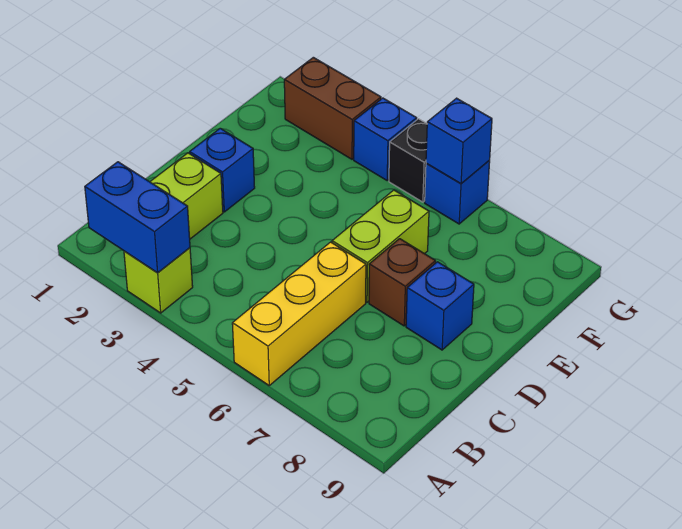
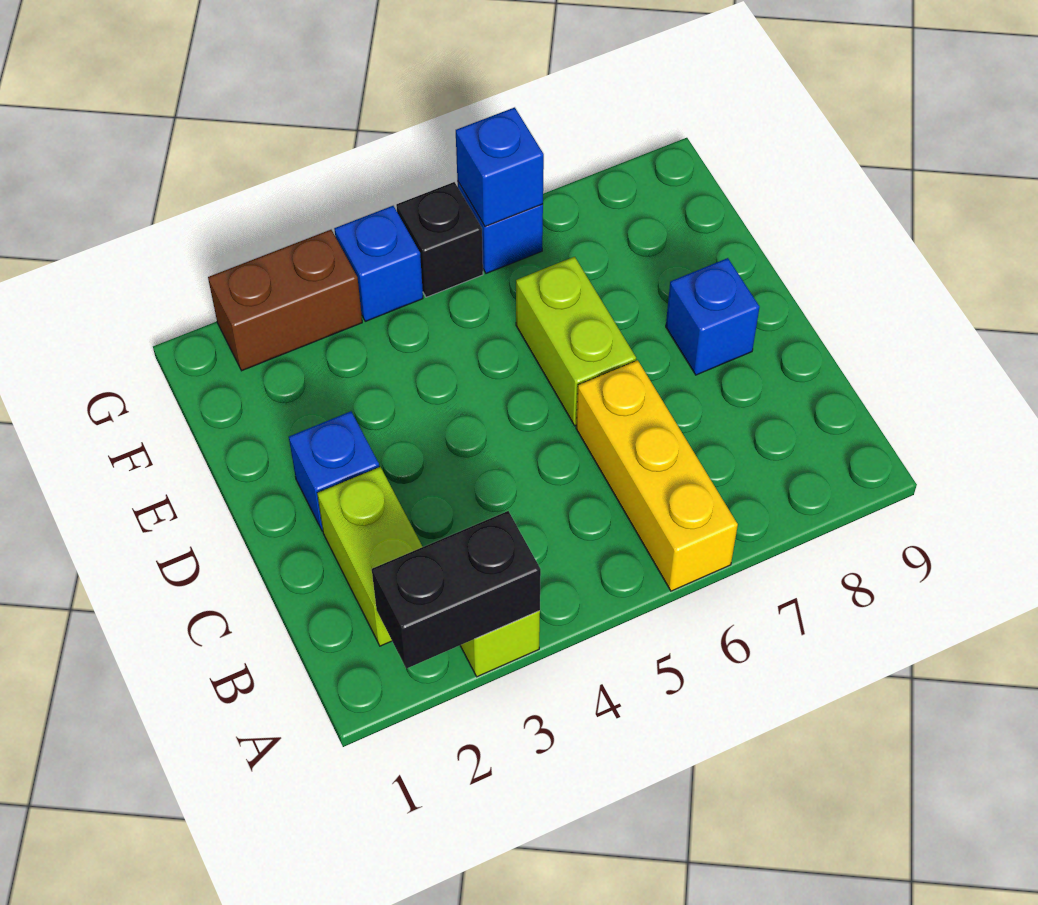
blue brick A2:A3 level 2 -> black brick A2:A3 level 2
brown brick D7 level 1 -> none

